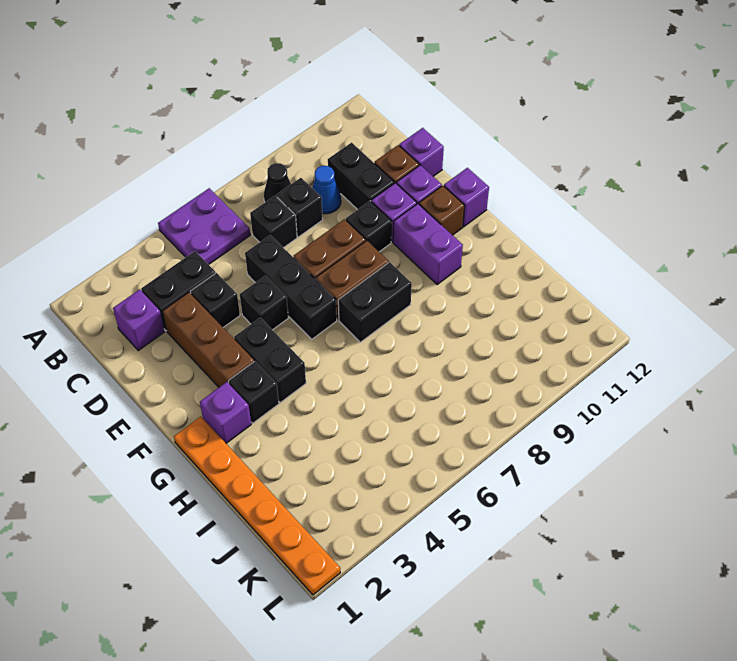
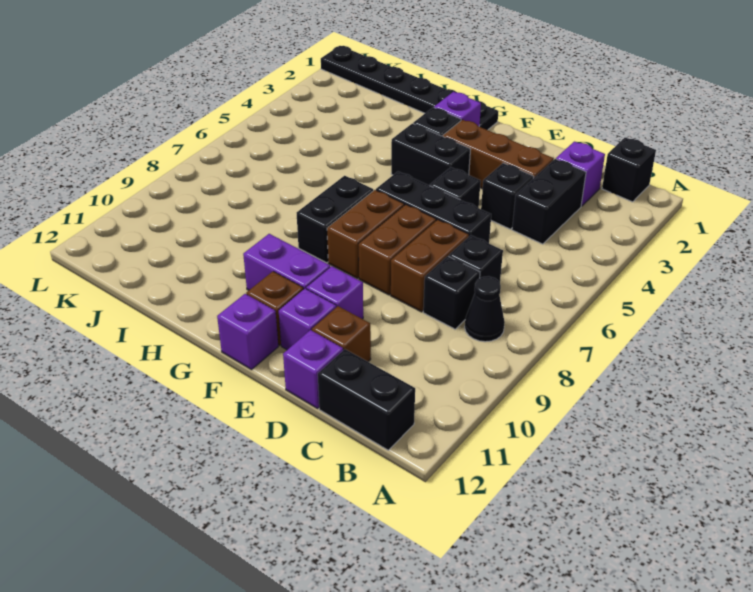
purple plate A5:B6 level 1 -> none
blue cone C9 level 1 -> none
black brick C10:D10 level 1 -> black brick B12:C12 level 1
none -> brown brick D7:D8 level 1
black brick E9 level 1 -> black brick B1 level 1
orange plate G1:L1 level 1 -> black plate G1:L1 level 1

